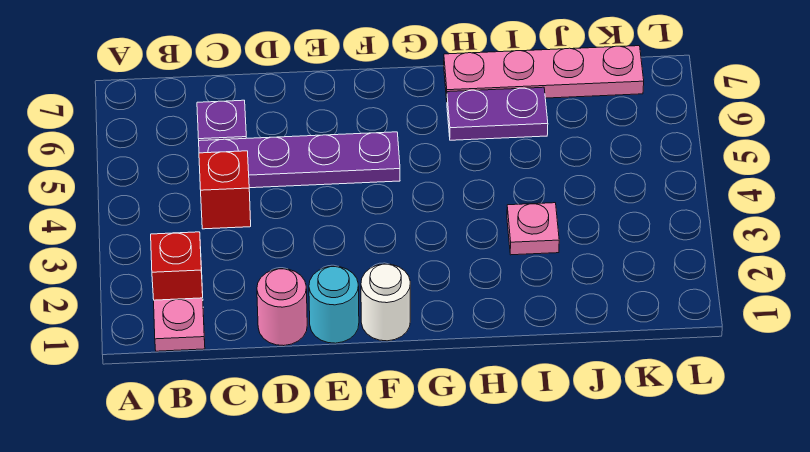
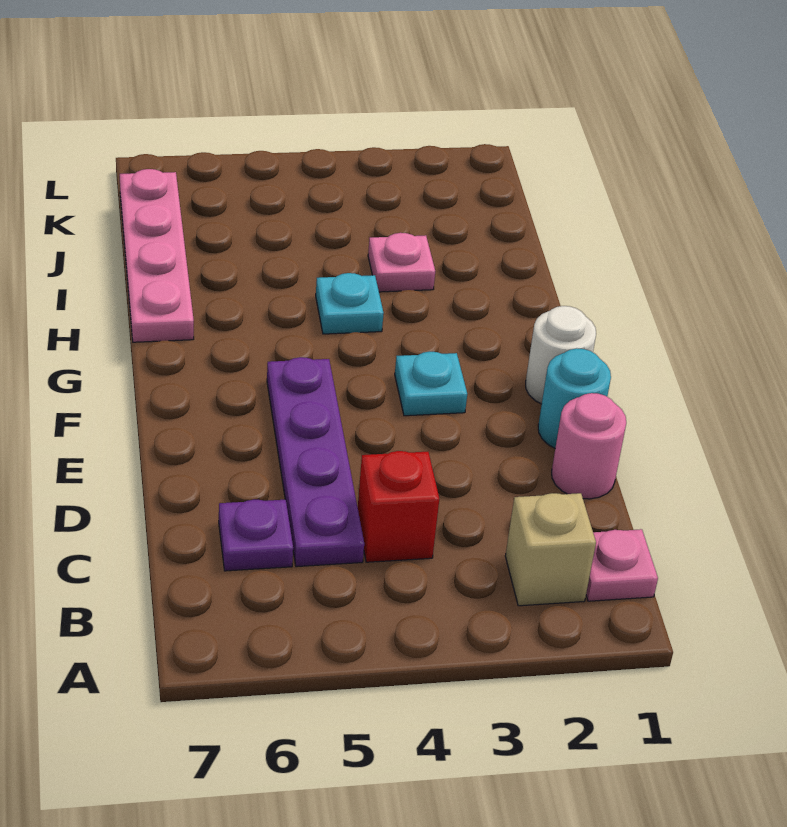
red brick B2 level 1 -> tan brick B2 level 1
none -> cyan plate F3 level 1
none -> cyan plate H4 level 1
purple plate H6:I6 level 1 -> none

